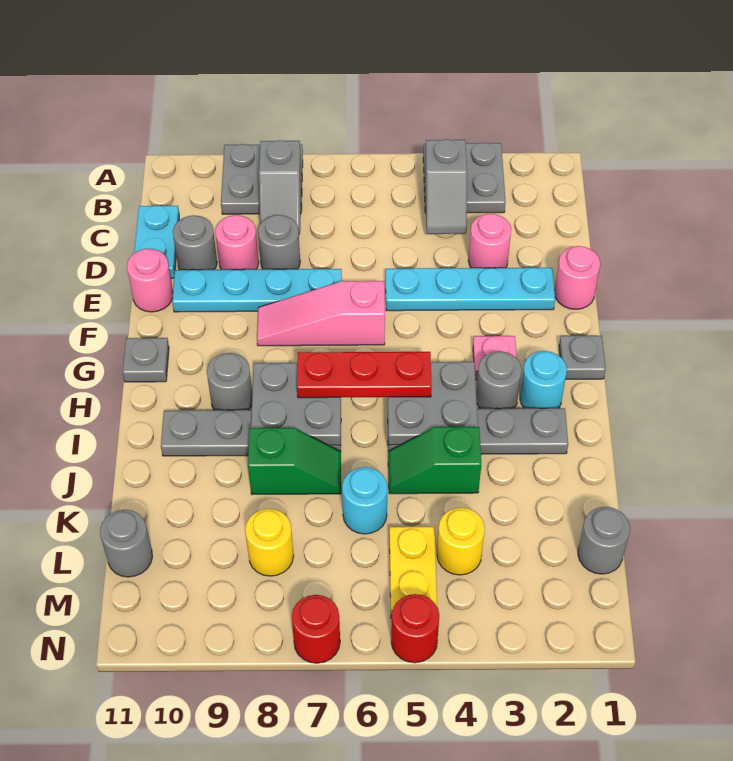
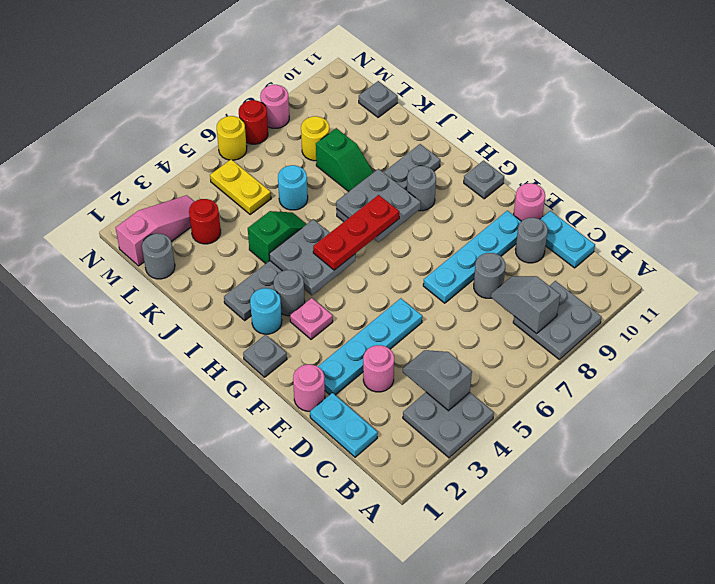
none -> cyan plate C1:D1 level 1
pink round brick D9 level 1 -> pink round brick N8 level 1
pink slope F6:F8 level 1 top 6 -> pink slope M1:M3 level 1 top 1
green slope J7:J8 level 1 top 8 -> green slope J8:K8 level 1 top K
yellow round brick L4 level 1 -> yellow round brick N6 level 1
grey round brick L11 level 1 -> grey plate L11 level 1
red round brick N5 level 1 -> red round brick L3 level 1

